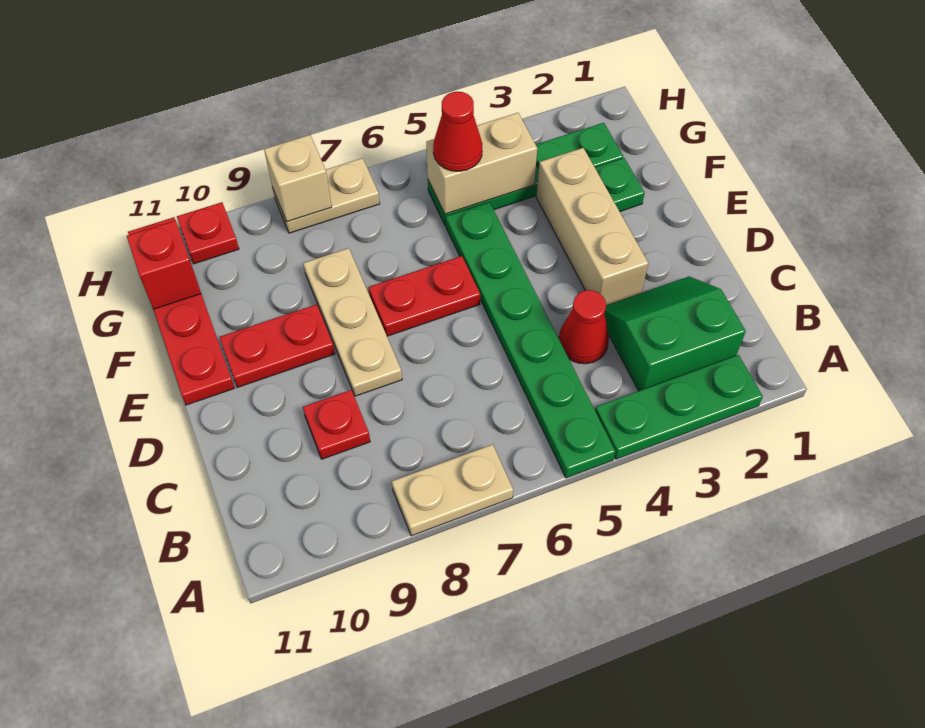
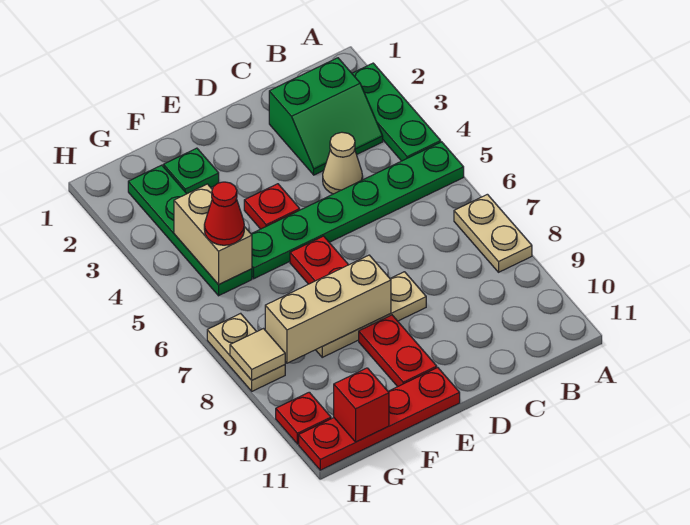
green slope B2:C3 level 1 top B -> green slope B2:C3 level 1 top 2
red cone C4 level 1 -> tan cone C4 level 1
red plate C9 level 1 -> red plate E4 level 1
tan brick D3:F3 level 1 -> tan brick E8:G8 level 2
tan brick H8 level 2 -> tan tile H8 level 2

